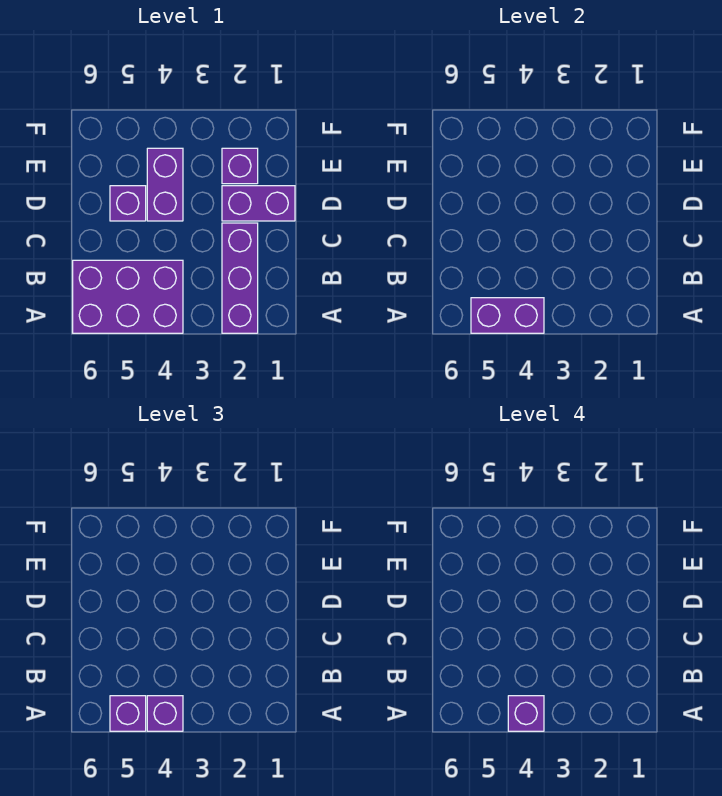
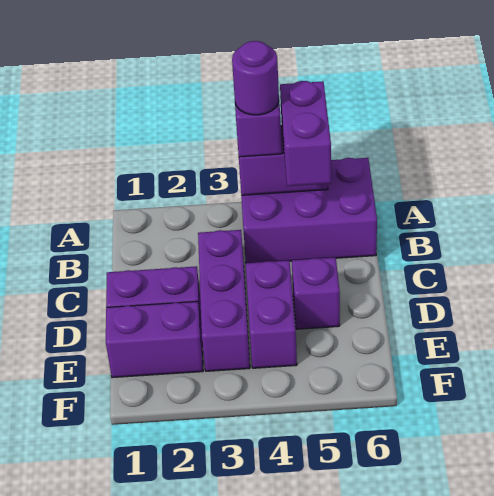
purple brick A2:C2 level 1 -> purple brick C3:E3 level 1
purple brick A4 level 4 -> purple round brick A4 level 4
purple brick A5 level 3 -> purple brick A5:B5 level 3
purple brick E2 level 1 -> purple brick E1:E2 level 1

